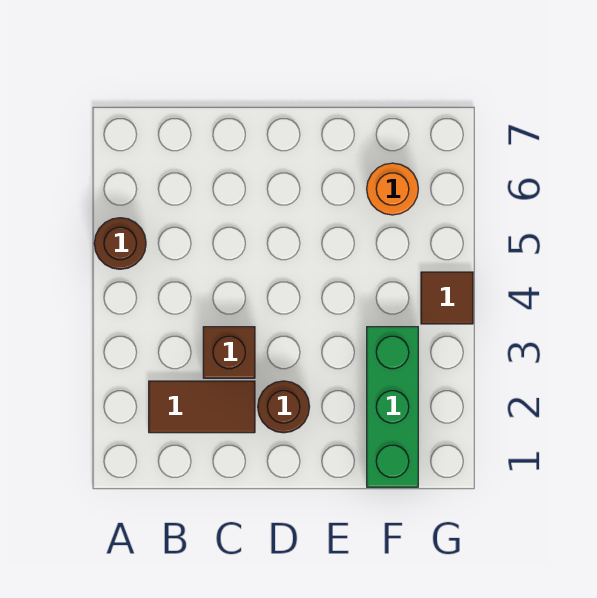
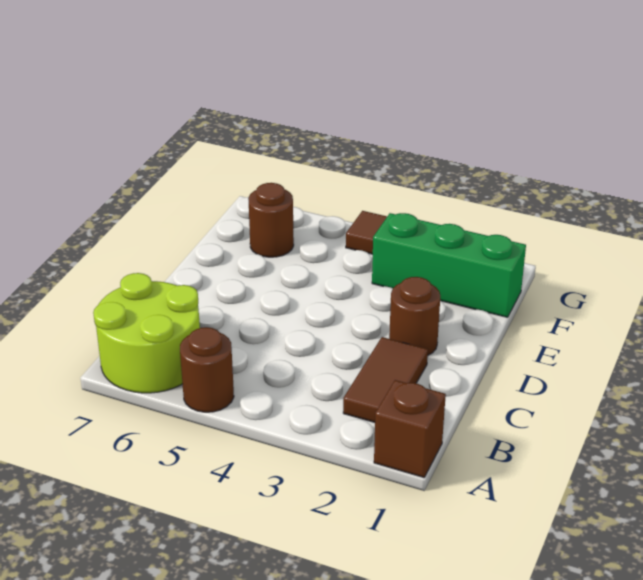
none -> lime round brick A6:B7 level 1
brown brick C3 level 1 -> brown brick A1 level 1
orange round brick F6 level 1 -> brown round brick F6 level 1

